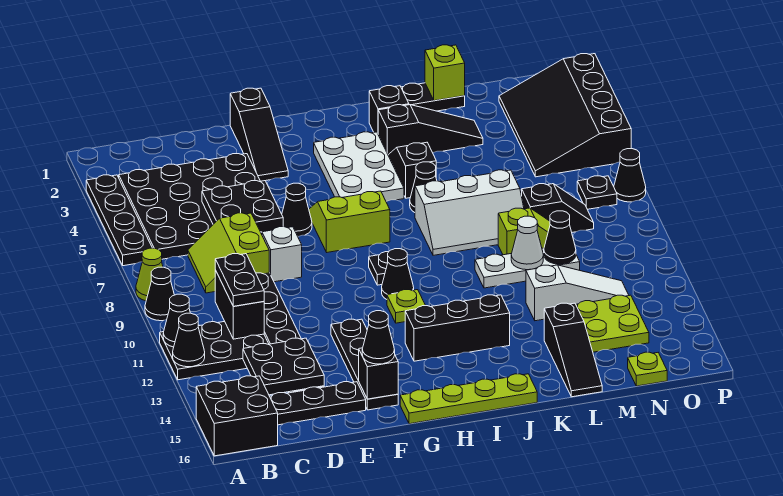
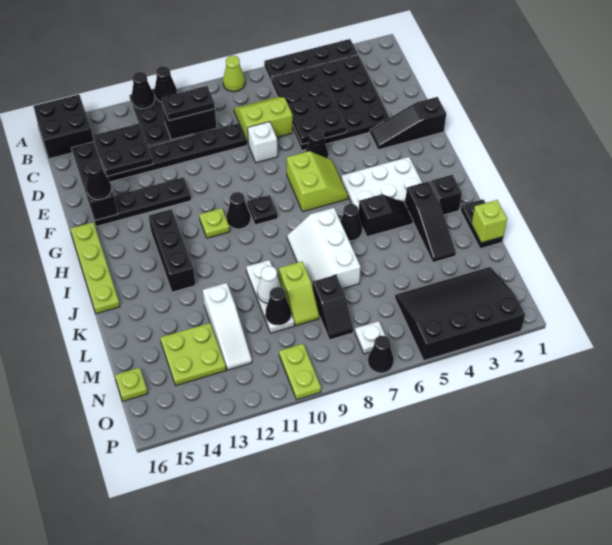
black cone A9 level 1 -> none
black slope L14:L16 level 1 top 14 -> none
black plate O7 level 1 -> white plate O7 level 1
none -> lime plate O10:P10 level 1

